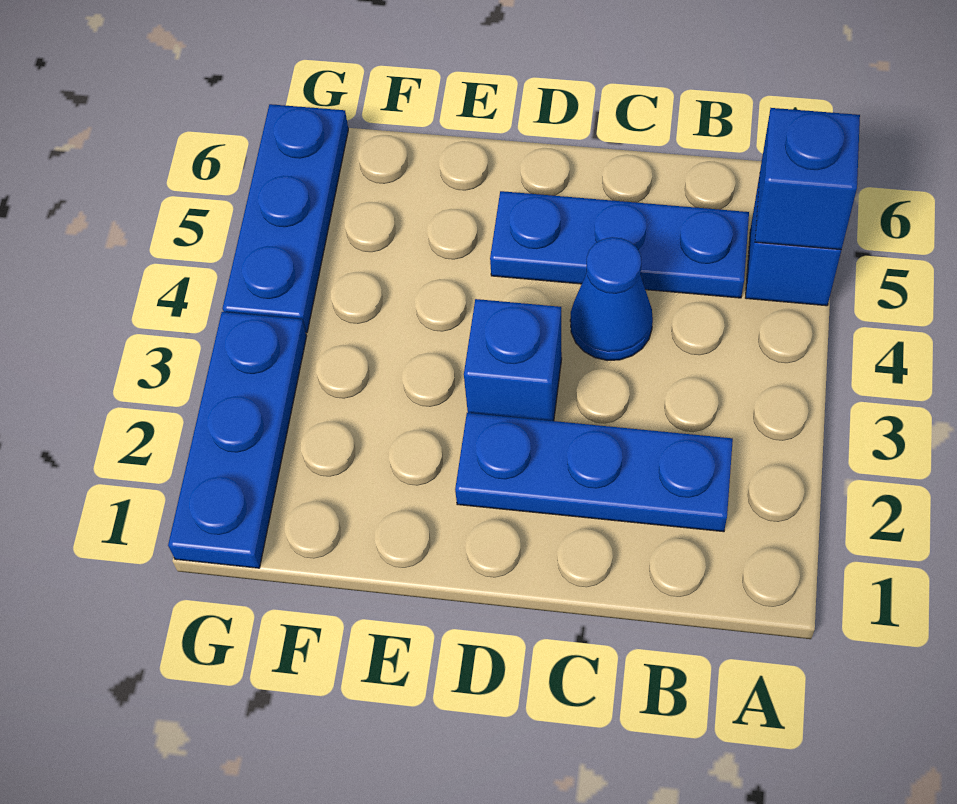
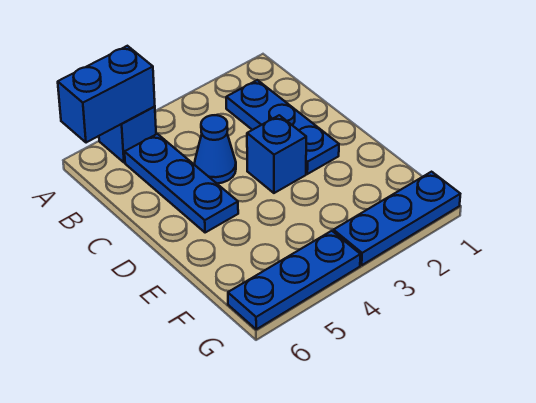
blue brick A5 level 2 -> blue brick A5:A6 level 2

